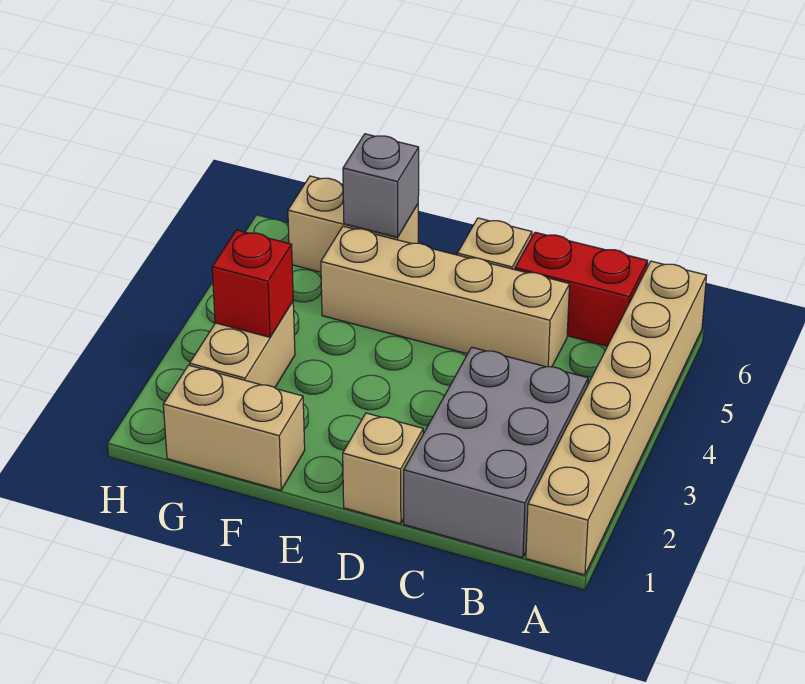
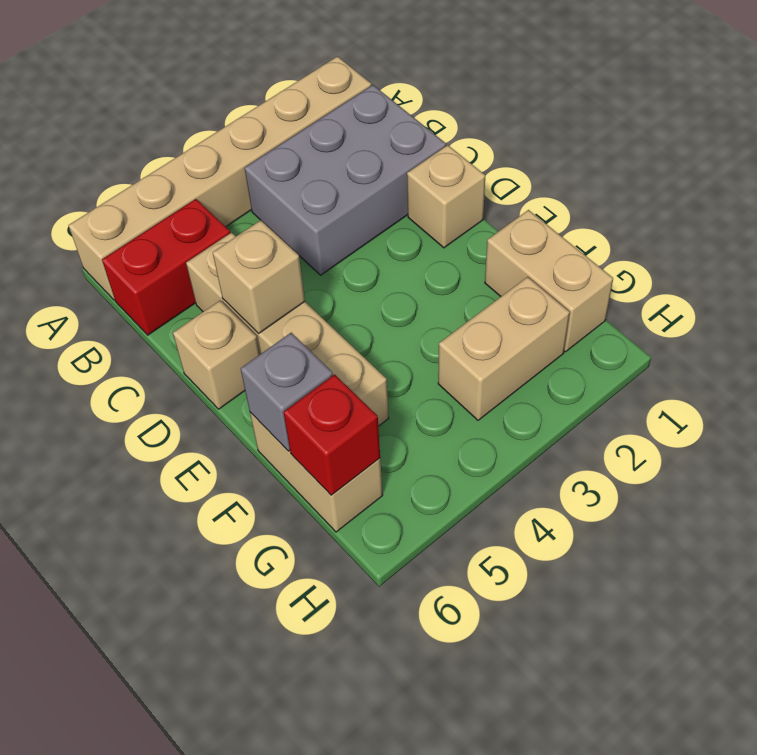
red brick B6:C6 level 1 -> red brick B5:B6 level 1
none -> tan brick D5 level 2
red brick G3 level 2 -> red brick G6 level 2

